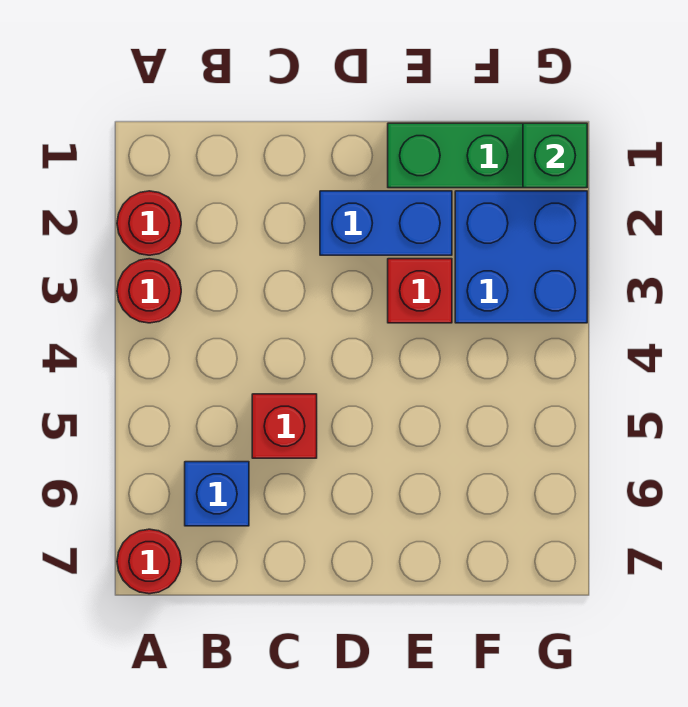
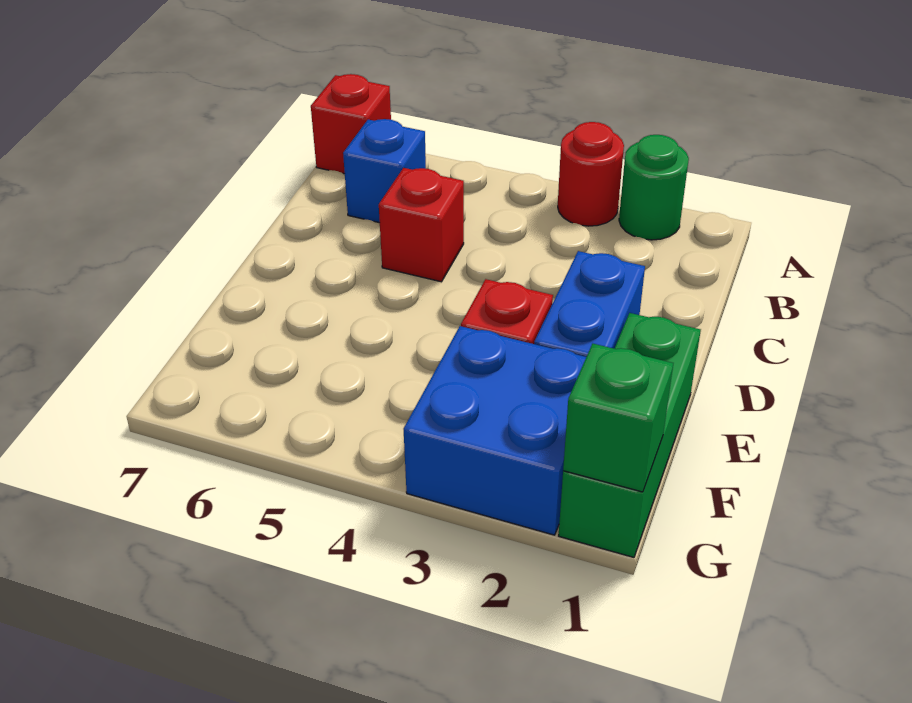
red round brick A2 level 1 -> green round brick A2 level 1
red round brick A7 level 1 -> red brick A7 level 1

